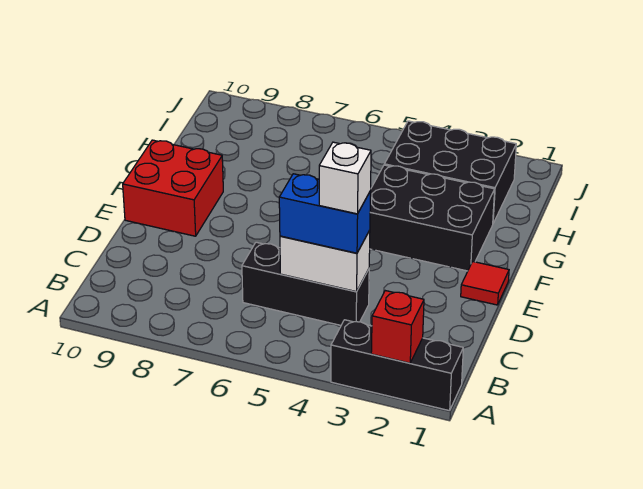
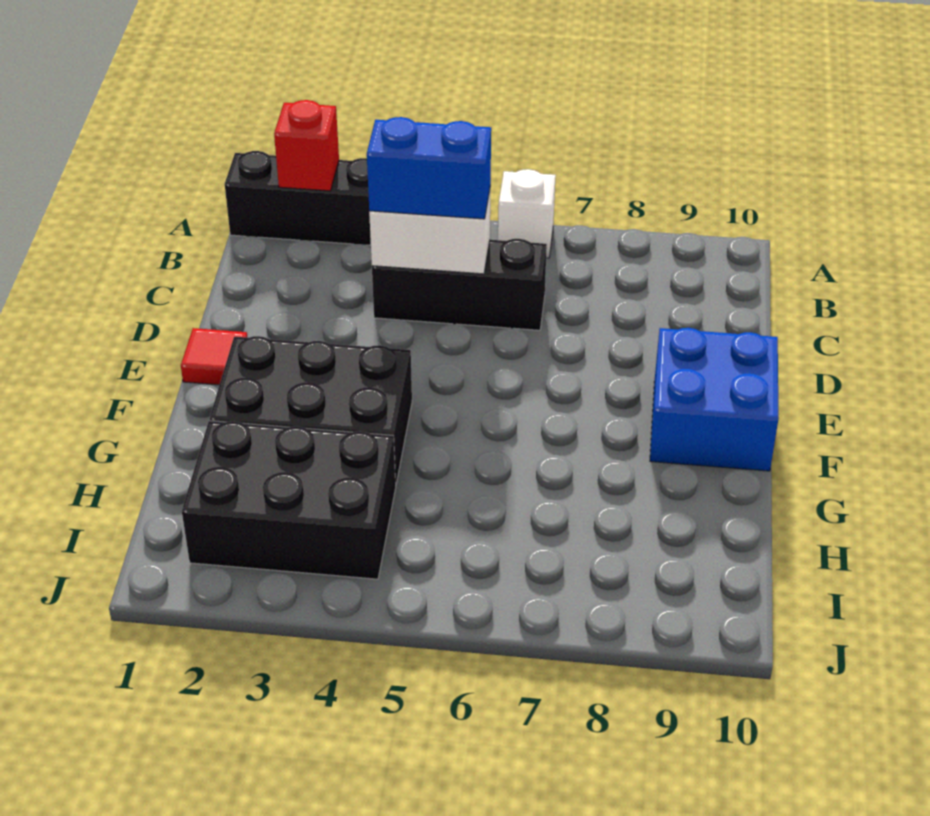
white brick C4 level 4 -> white brick A6 level 1
red brick E9:F10 level 1 -> blue brick E9:F10 level 1

